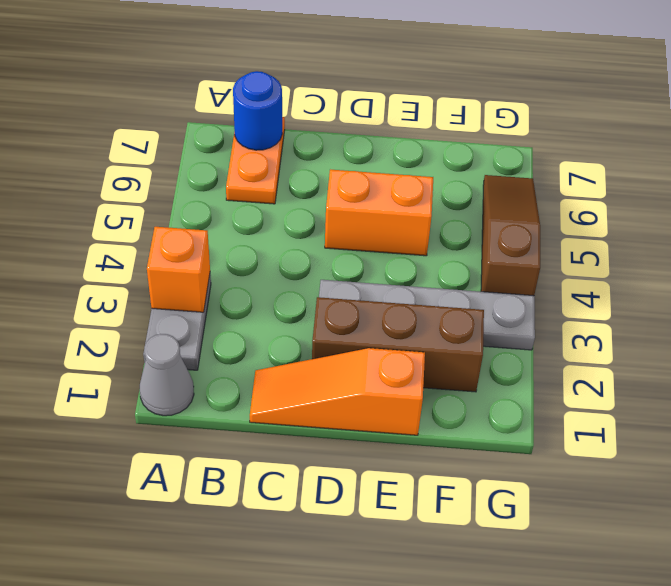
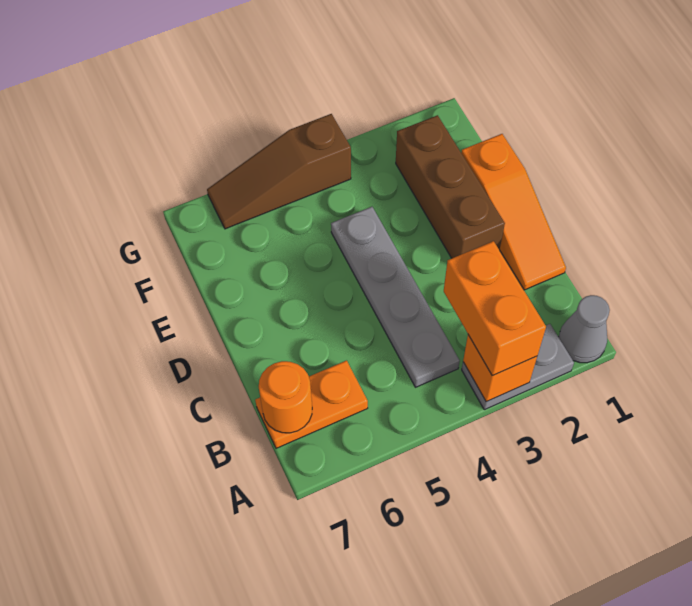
blue round brick B7 level 2 -> orange round brick B7 level 2
grey plate D3:G3 level 1 -> grey plate B4:E4 level 1
orange brick D5:E5 level 1 -> orange brick A3:B3 level 3

